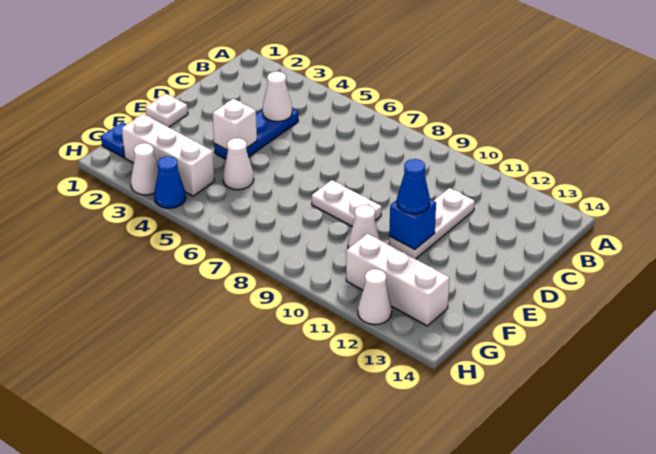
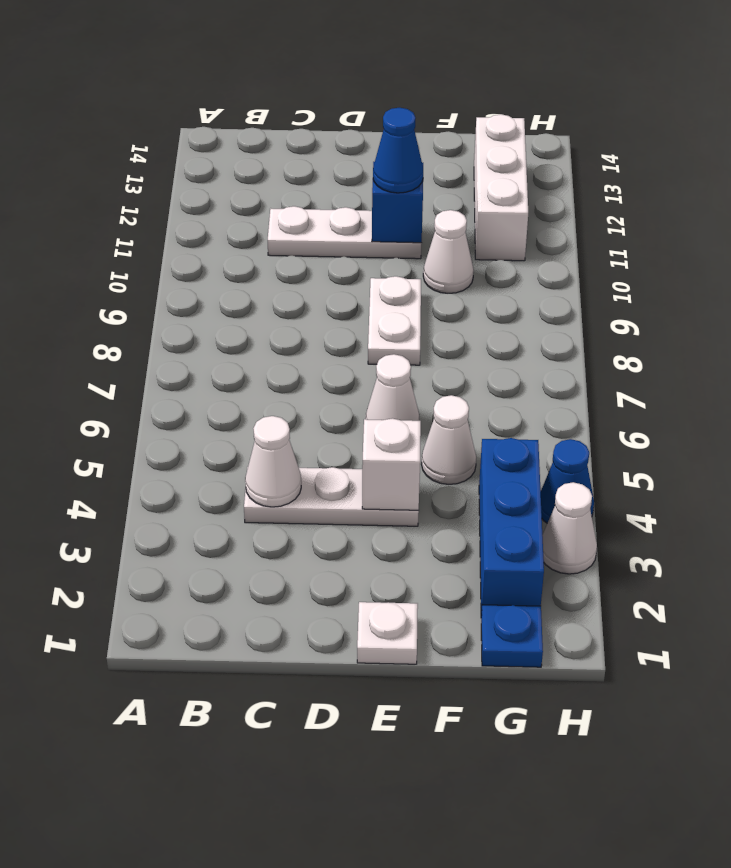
blue plate C4:E4 level 1 -> white plate C4:E4 level 1
white brick G2:G4 level 1 -> blue brick G2:G4 level 1
white cone H12 level 1 -> white cone E6 level 1

